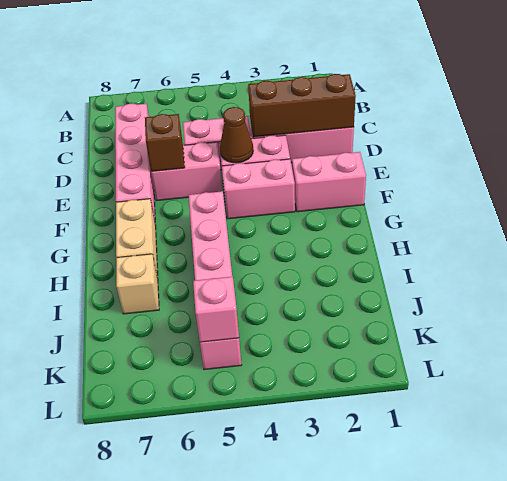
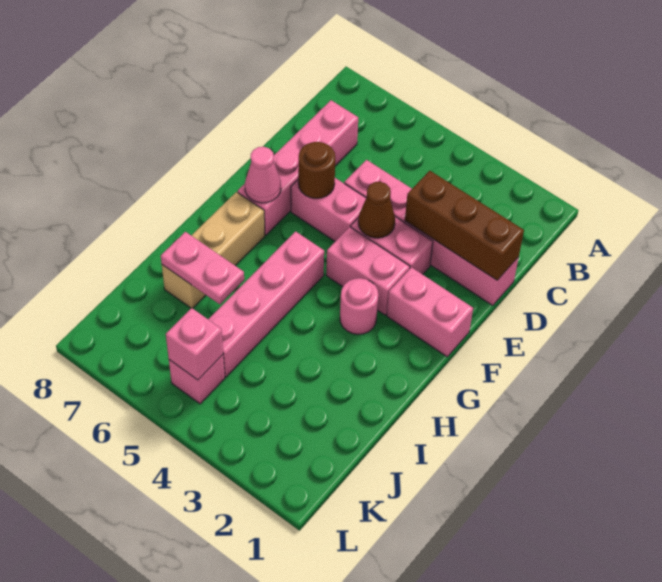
brown brick E6 level 2 -> brown round brick E6 level 2
none -> pink cone F7 level 2
none -> pink round brick G3 level 1
none -> pink plate I6:I7 level 2

